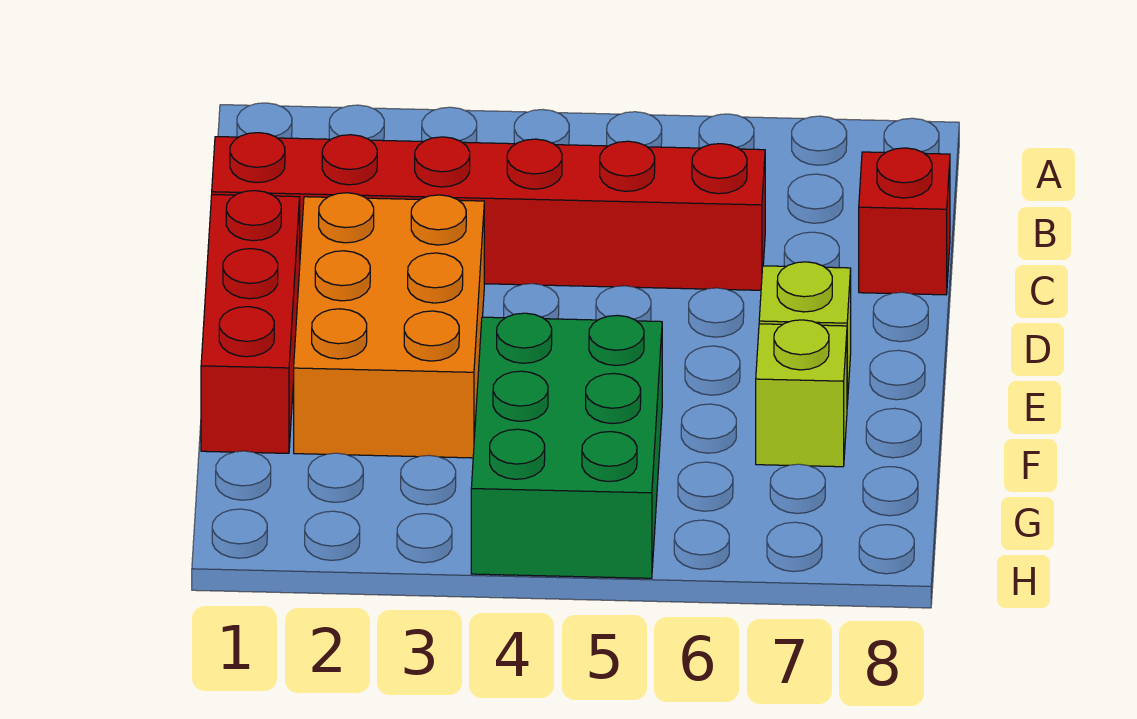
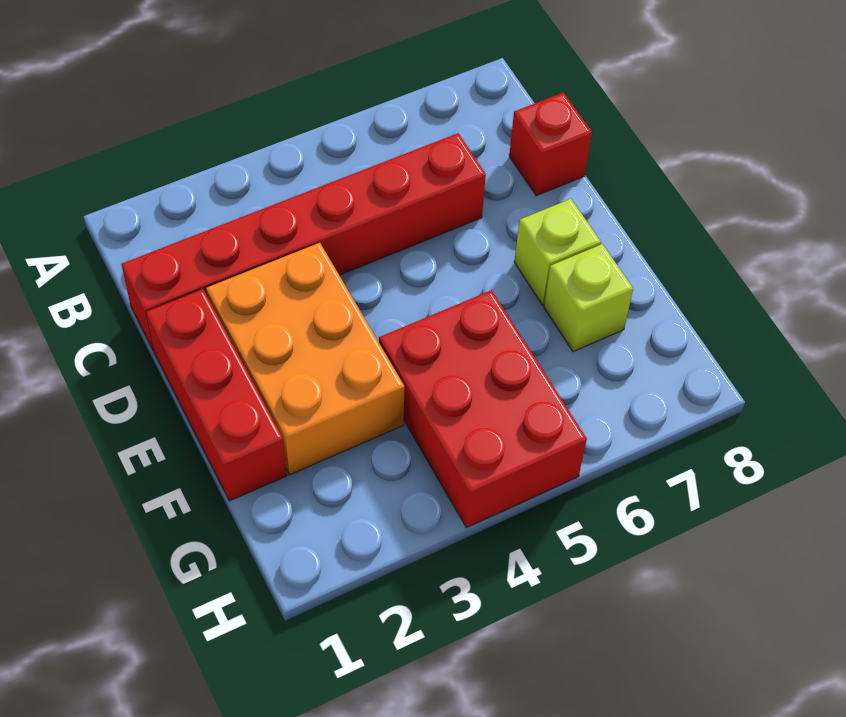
green brick F4:H5 level 1 -> red brick F4:H5 level 1

